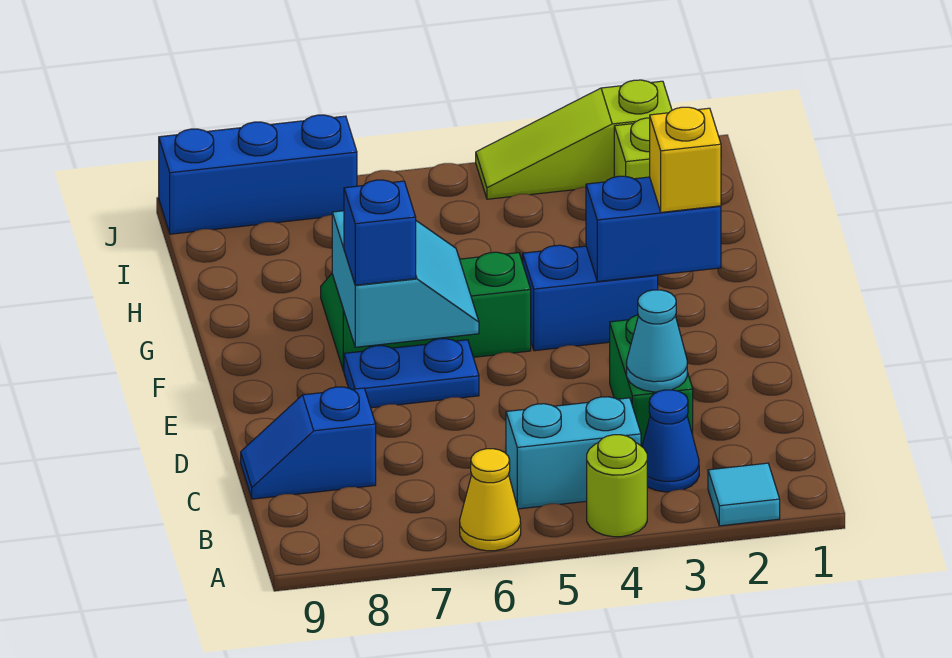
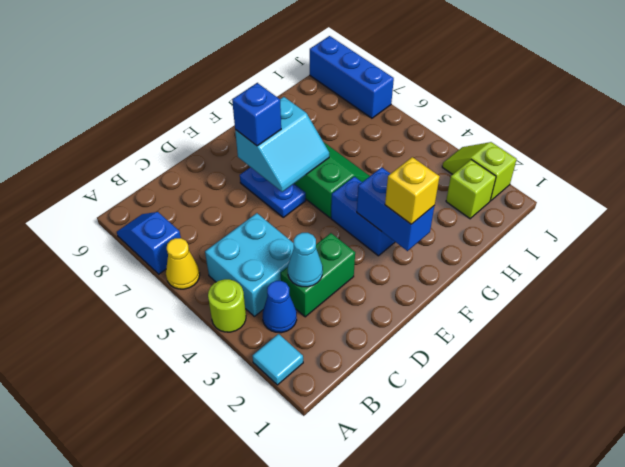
cyan brick B4:B5 level 1 -> cyan brick B4:C5 level 1
blue slope C8:C9 level 1 top 8 -> blue slope A7:A8 level 1 top 7
lime slope J2:J4 level 1 top 2 -> lime slope J2:J3 level 1 top 2

